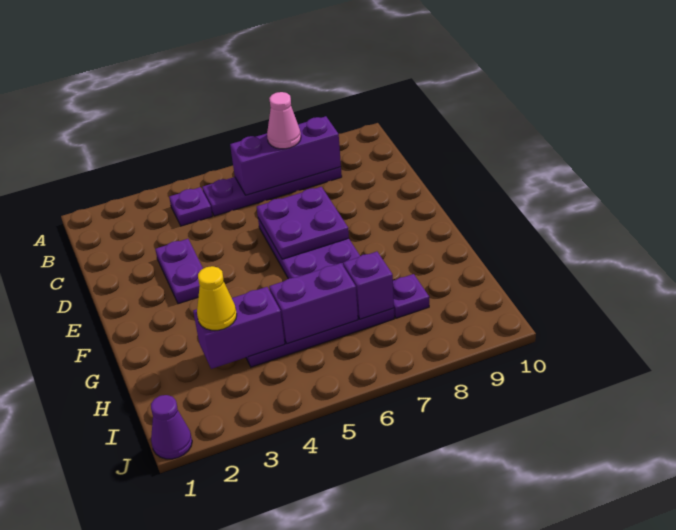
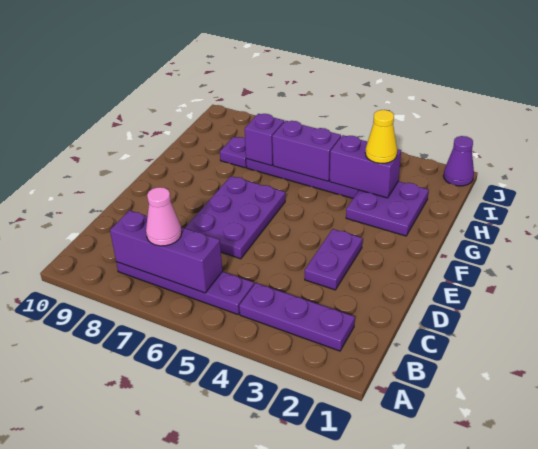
purple plate B4 level 1 -> purple plate B2:B4 level 1
purple plate D6:E7 level 2 -> purple plate G2:H3 level 1

